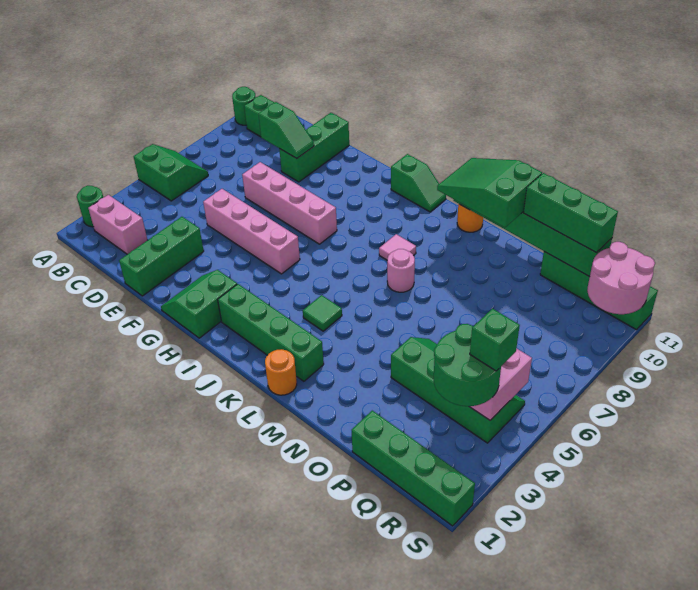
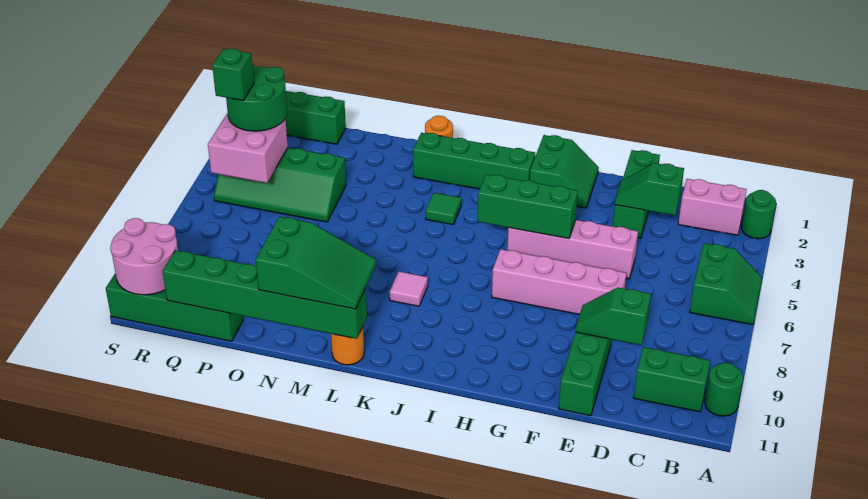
green slope A5:B6 level 1 top 5 -> green slope A5:B6 level 1 top B
green slope I11:J11 level 1 top I -> green slope D3:E3 level 2 top D
pink round brick L7 level 1 -> none
green brick O11:Q11 level 3 -> green brick G5:I5 level 2

